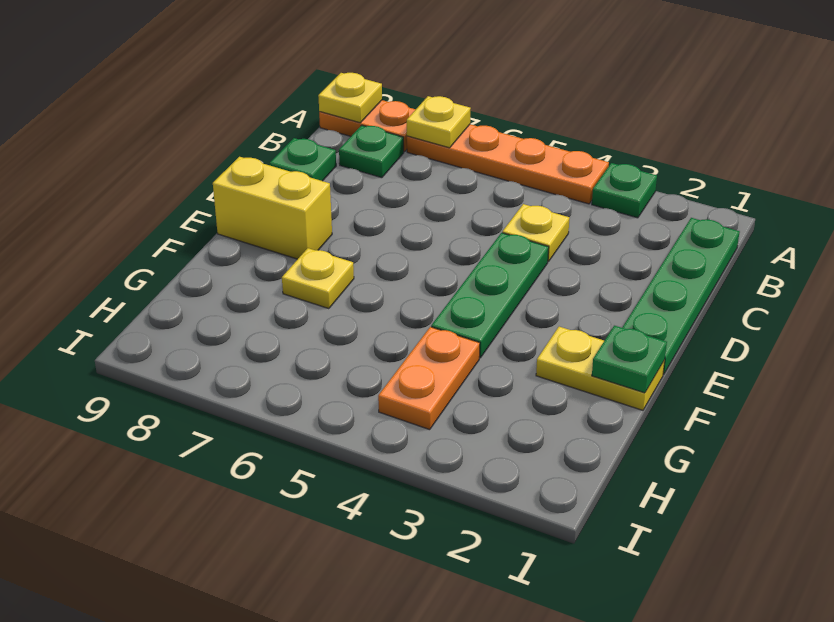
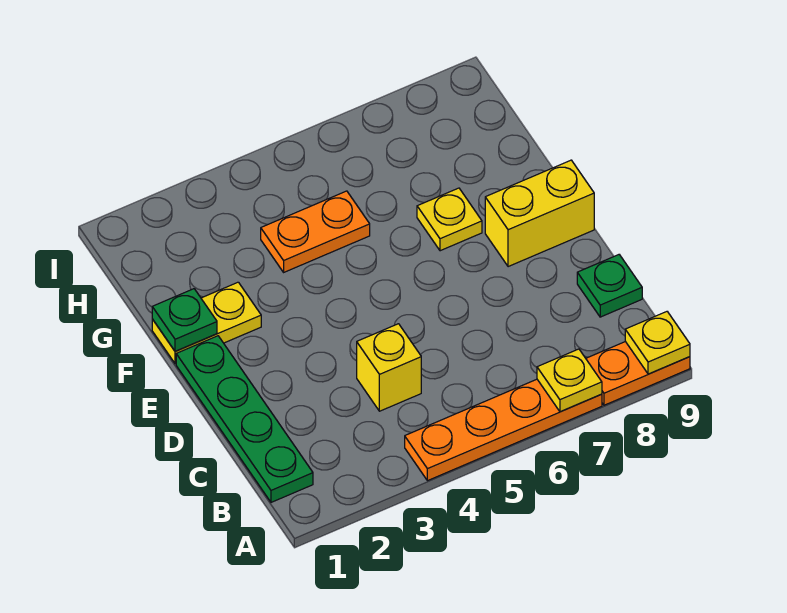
green plate A3 level 1 -> none
green plate B8 level 1 -> none
yellow plate C4 level 1 -> yellow brick C4 level 1
green plate D4:F4 level 1 -> none
orange plate G4:H4 level 1 -> orange plate G4:G5 level 1

